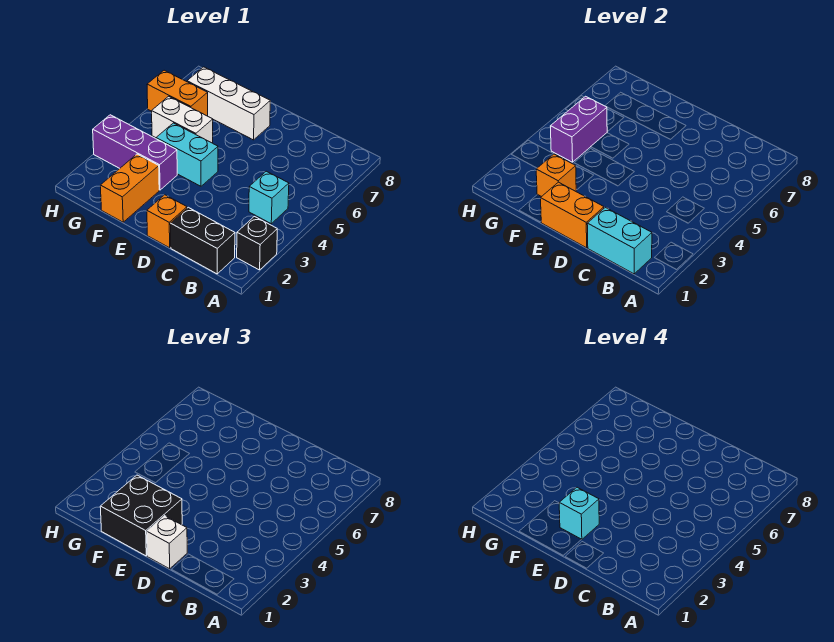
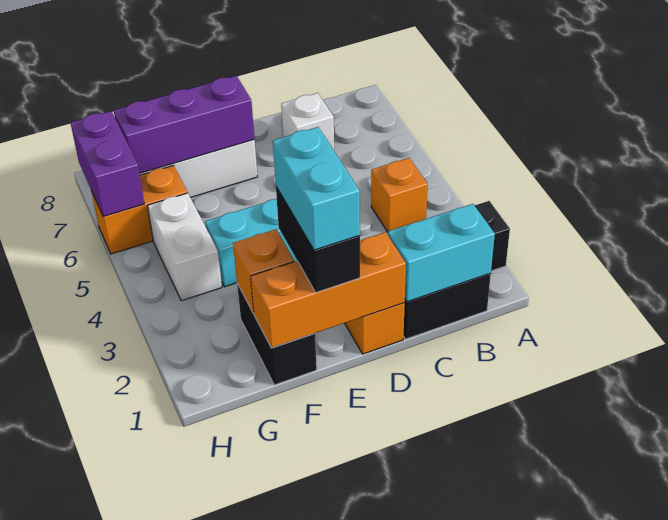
cyan brick B4 level 1 -> orange brick B4 level 1
orange brick D1:E1 level 2 -> orange brick D1:F1 level 2
white brick D1 level 3 -> white brick C7 level 1
black brick E1:F2 level 3 -> black brick E1:E2 level 3
cyan brick E2 level 4 -> cyan brick E1:E2 level 4
orange brick F1:F2 level 1 -> black brick F1:F2 level 1
purple brick F3:H3 level 1 -> purple brick E7:G7 level 2
white brick F5:G5 level 1 -> white brick G4:G5 level 1
purple brick G4:G5 level 2 -> purple brick H6:H7 level 2

